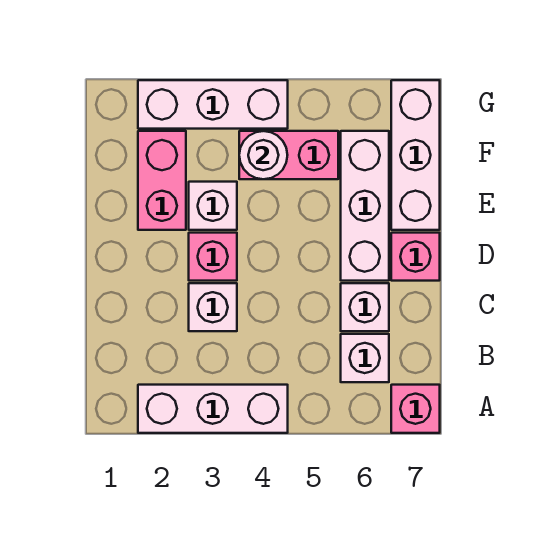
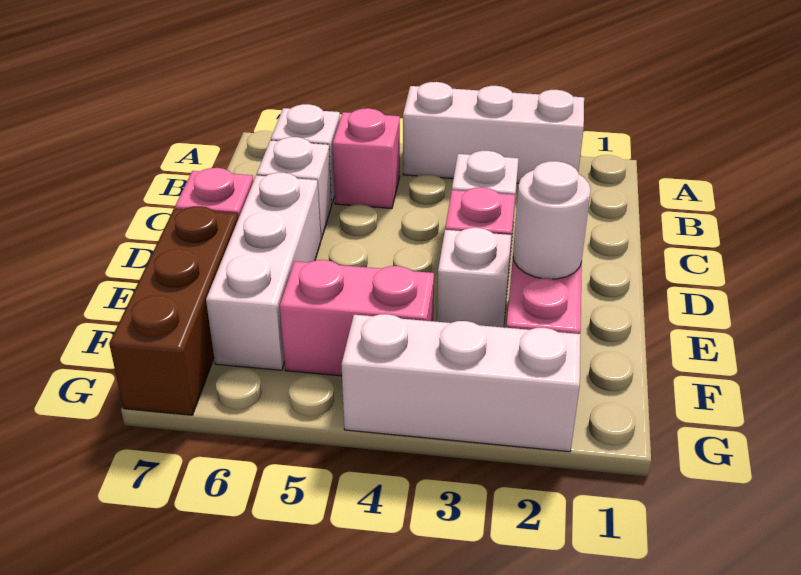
pink brick A7 level 1 -> pink brick B5 level 1
white brick E7:G7 level 1 -> brown brick E7:G7 level 1
white round brick F4 level 2 -> white round brick E2 level 2

